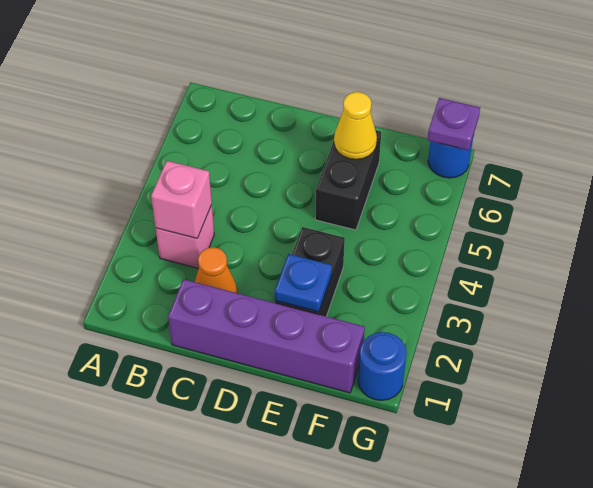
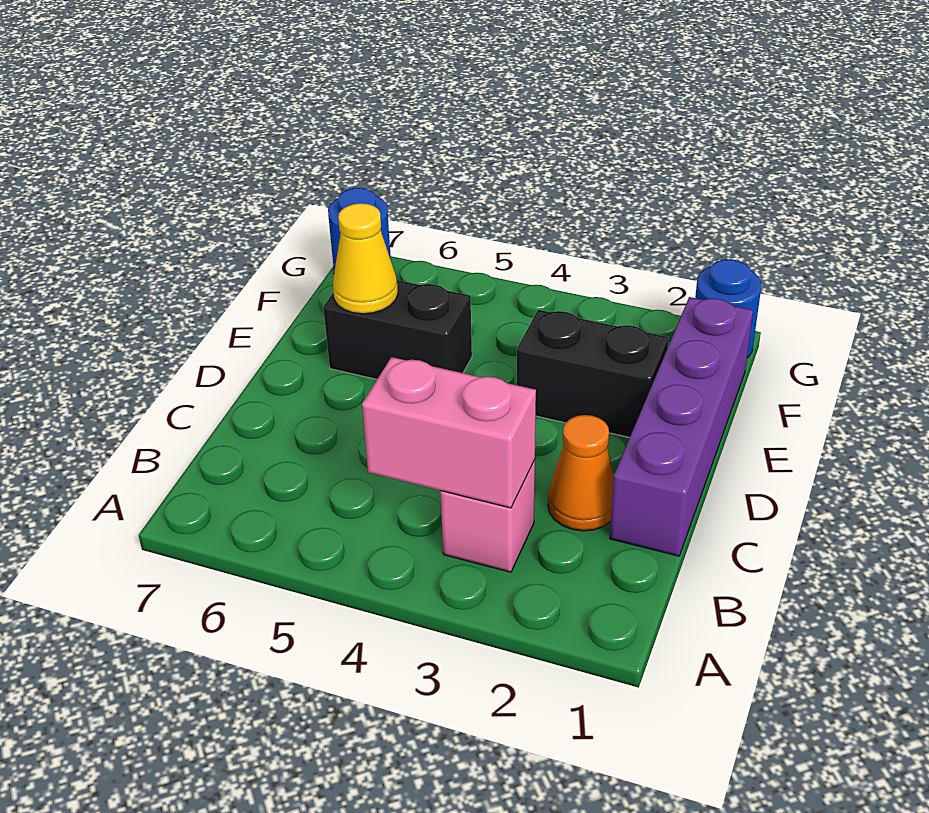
pink brick B3 level 2 -> pink brick B3:B4 level 2
blue plate E2 level 2 -> none
purple plate G7 level 2 -> none

